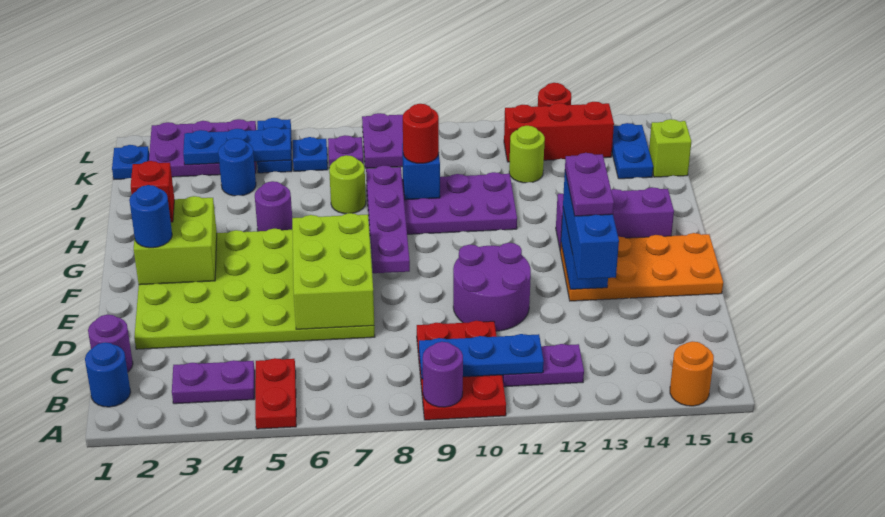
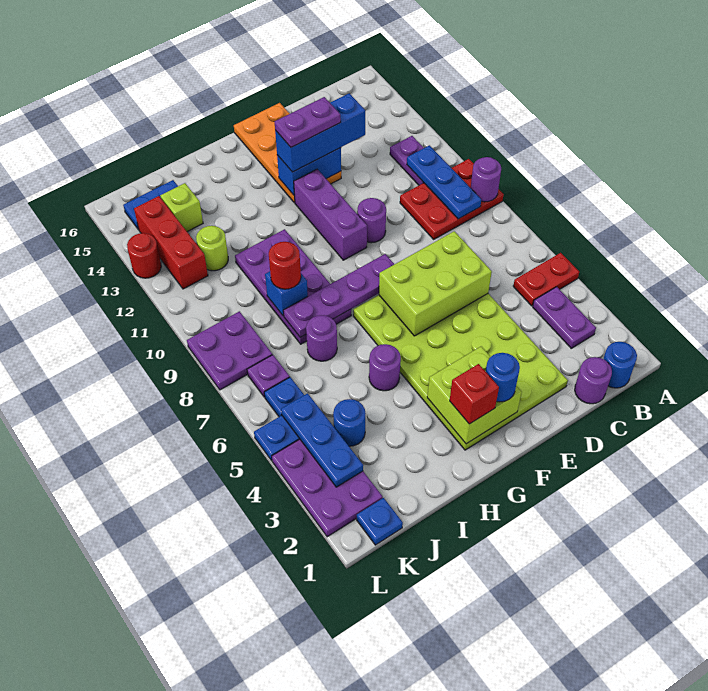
orange round brick A15 level 1 -> none
purple round brick D10:E11 level 1 -> purple round brick E10 level 1
purple brick G13:G15 level 1 -> purple brick F10:F12 level 1
lime round brick I7 level 1 -> purple round brick I7 level 1
lime brick J16 level 1 -> lime brick J14 level 1

